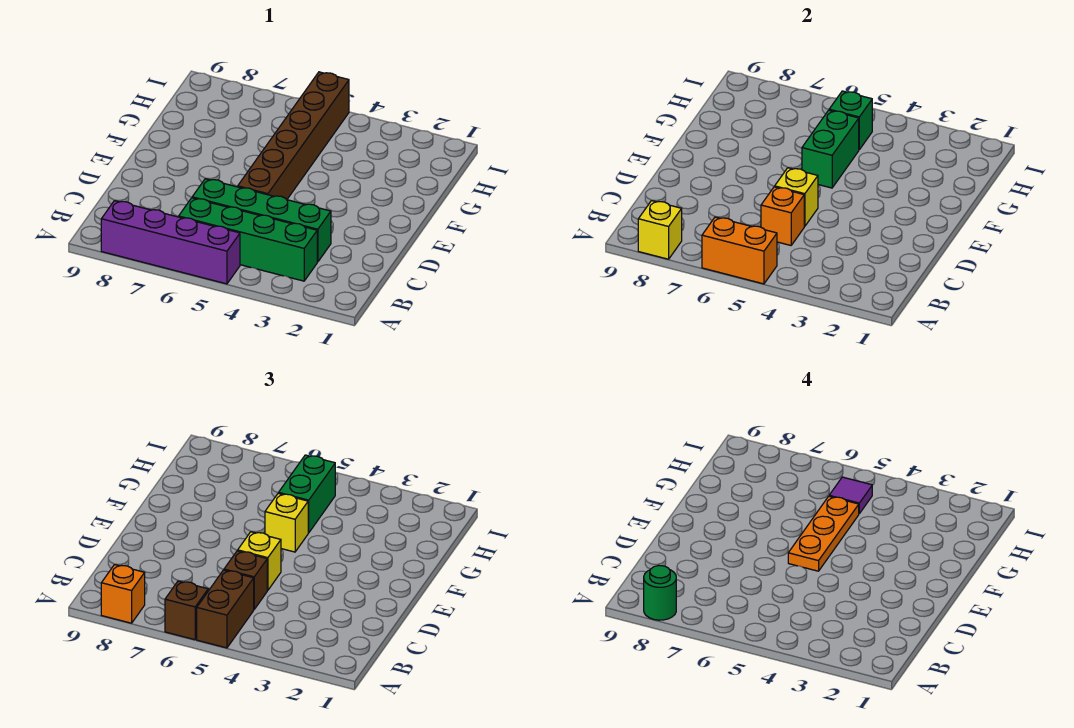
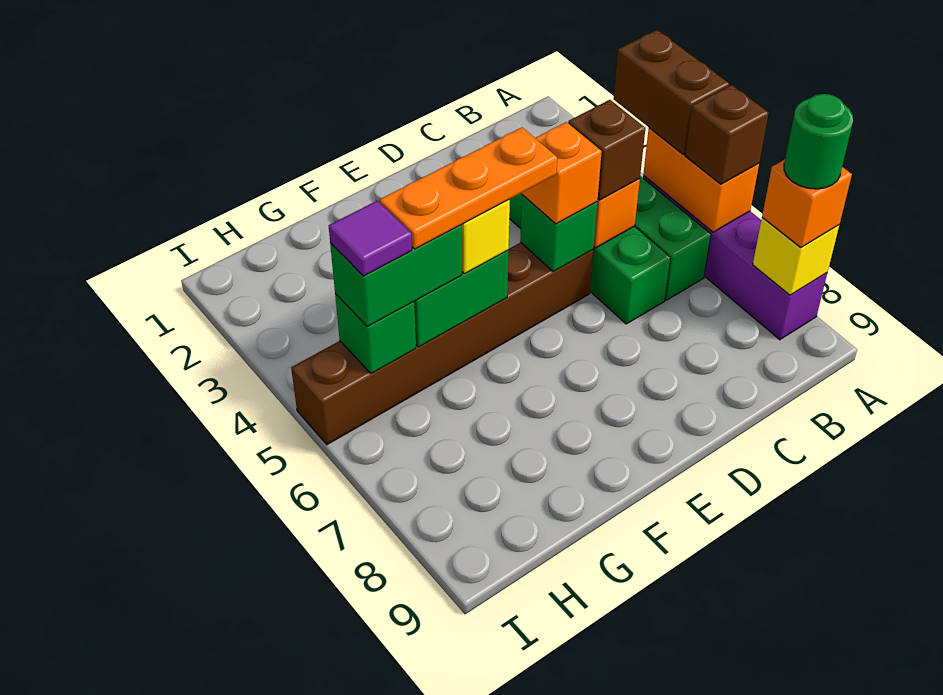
brown brick A5:B5 level 3 -> brown brick A4:A5 level 3
yellow brick D5 level 2 -> green brick D5 level 2
yellow brick D5 level 3 -> orange brick D5 level 3

